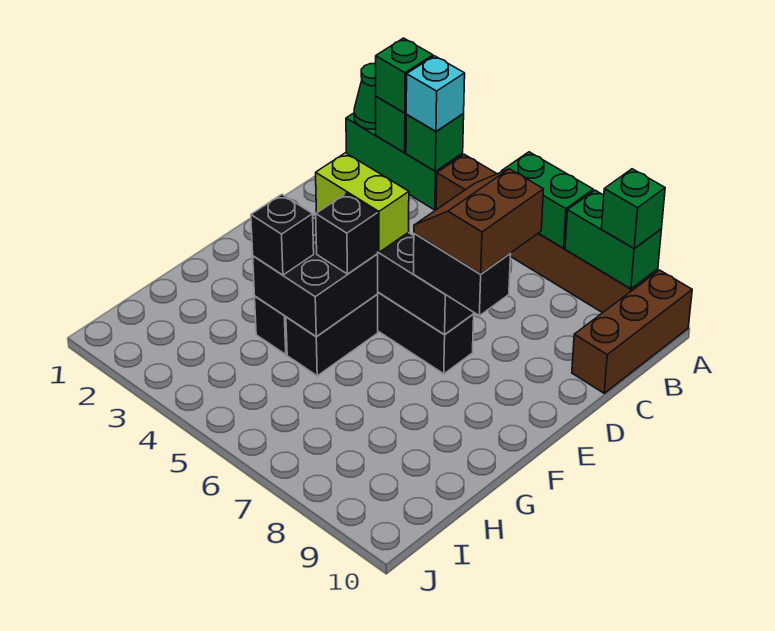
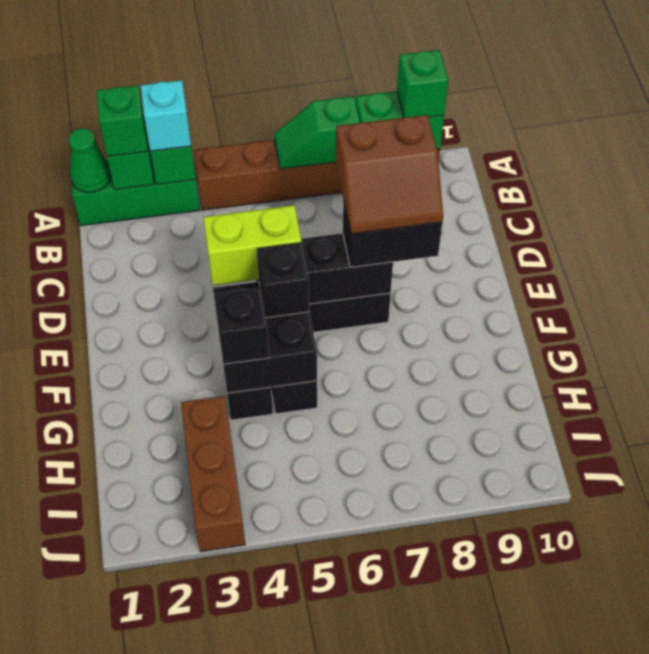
green brick A6:A7 level 2 -> green slope A6:A7 level 2 top 7
brown brick A10:C10 level 1 -> brown brick H3:J3 level 1
brown slope D7:E8 level 4 top 8 -> brown slope D7:E8 level 4 top D

